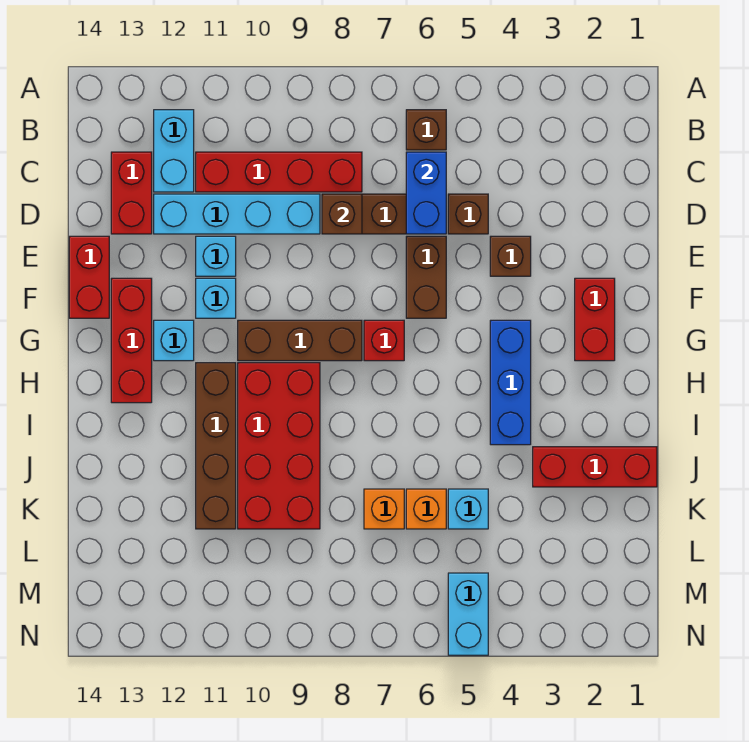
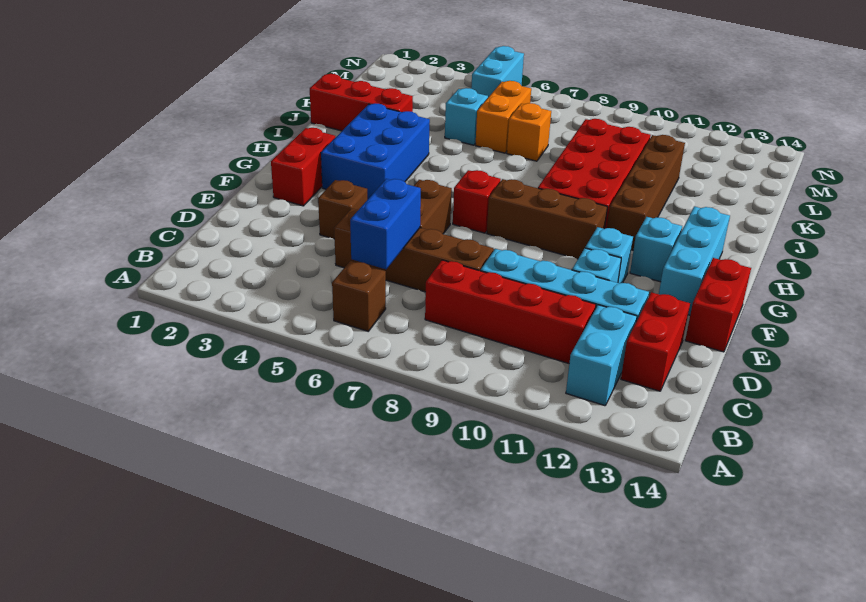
brown brick D8 level 2 -> none
red brick F13:H13 level 1 -> cyan brick F13:H13 level 1
blue brick G4:I4 level 1 -> blue brick G3:I4 level 1
orange brick K6 level 1 -> orange brick K6:L6 level 1

